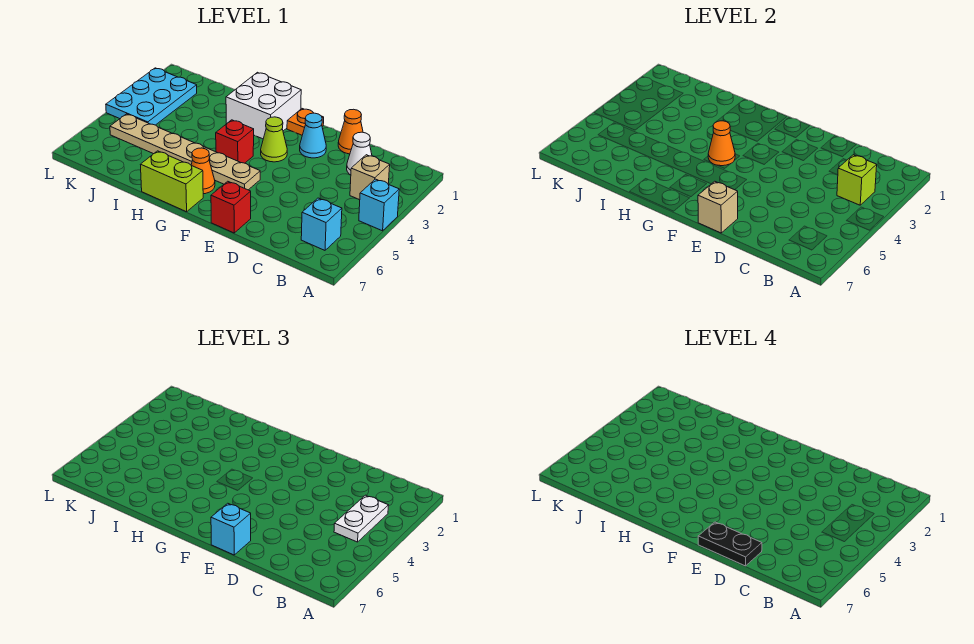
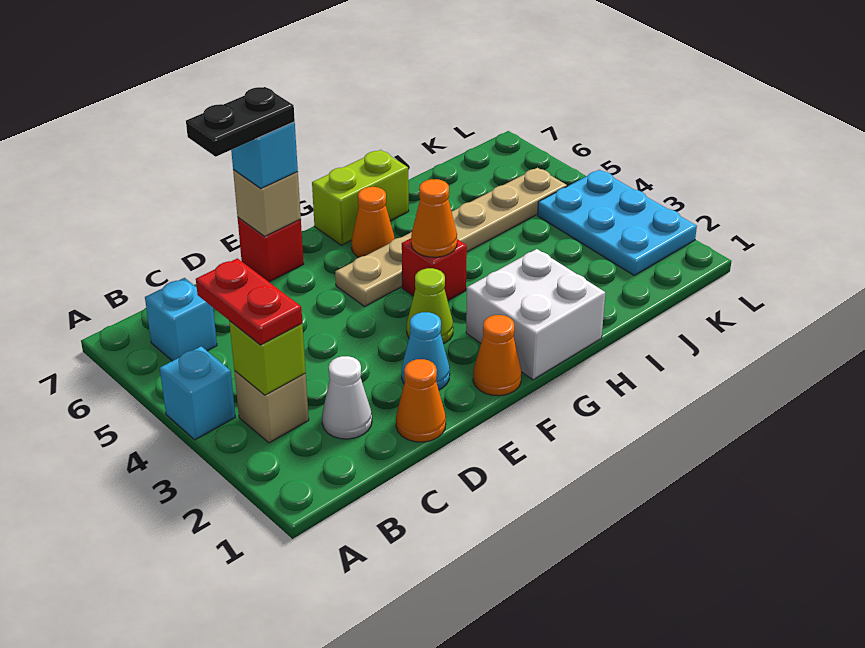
white plate B3:B4 level 3 -> red plate B3:B4 level 3
orange plate F1 level 1 -> orange cone F1 level 1

